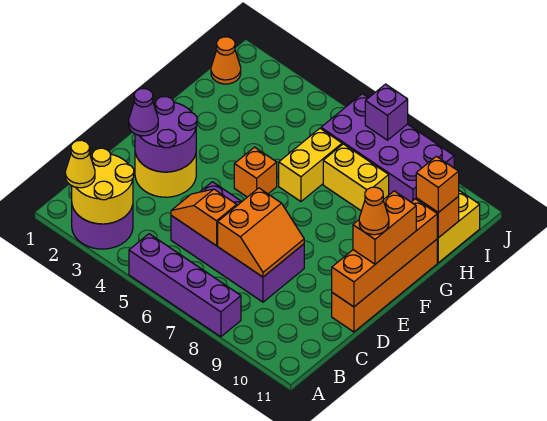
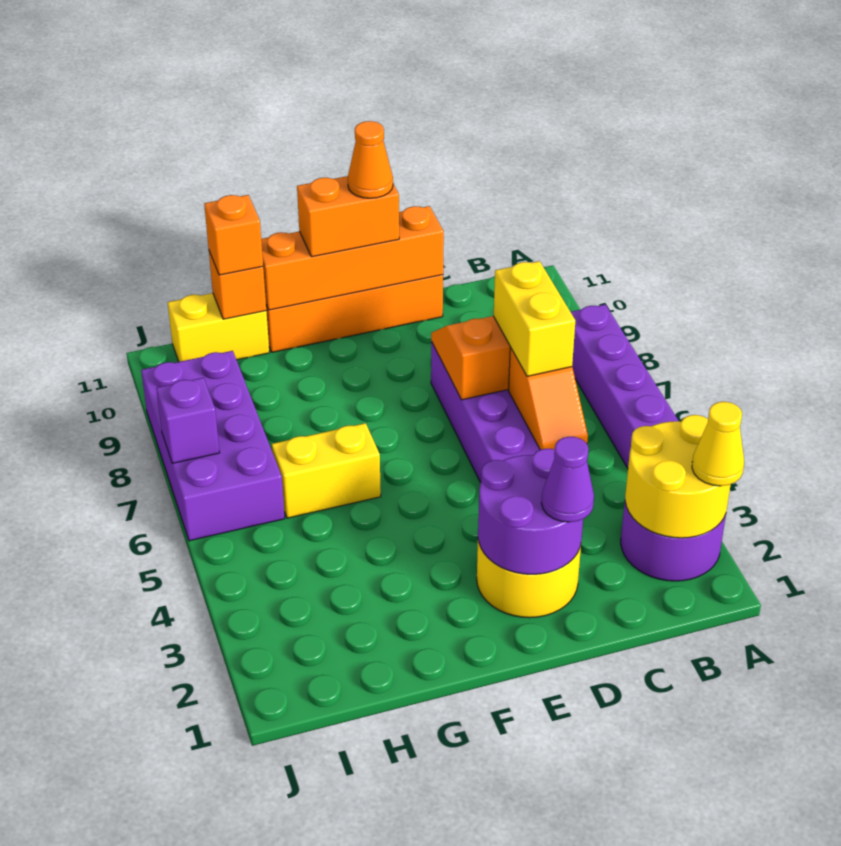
orange brick F5 level 1 -> none
yellow brick H7:H8 level 1 -> yellow brick C6:C7 level 3
orange cone I1 level 1 -> none

